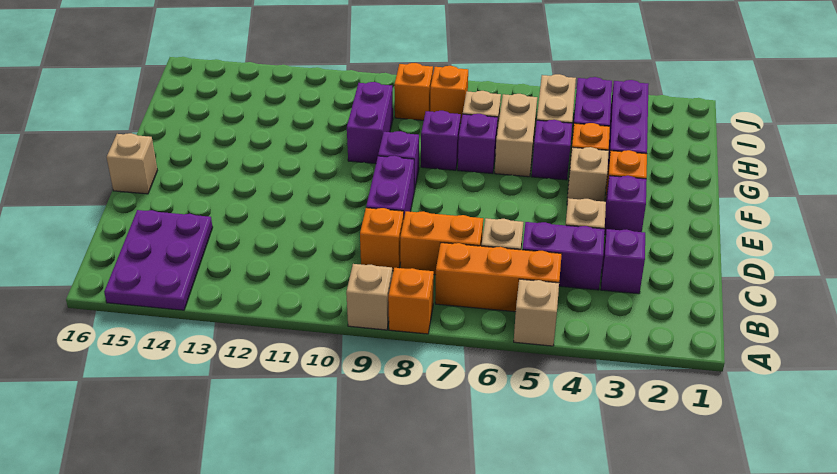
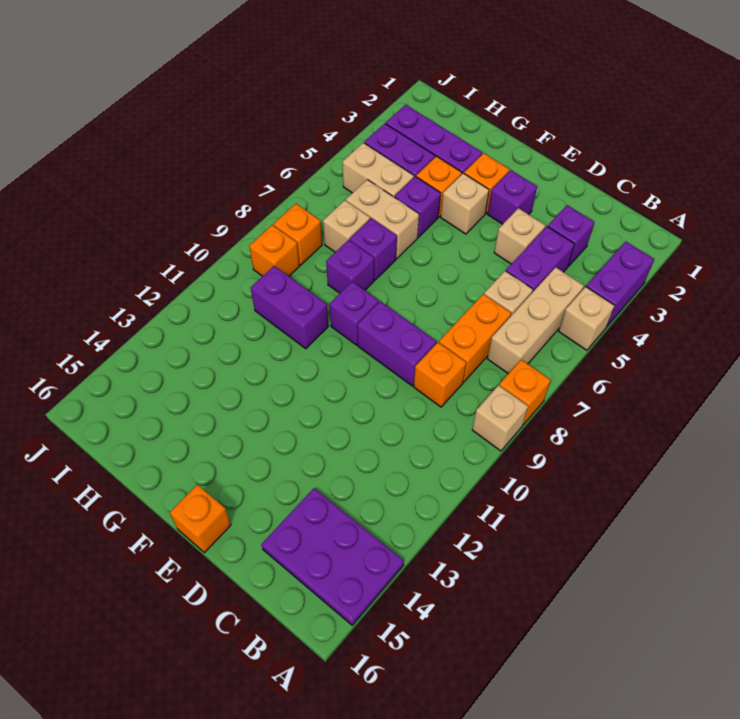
none -> purple brick A3:A4 level 1
orange brick B5:B7 level 1 -> tan brick B5:B7 level 1
tan brick E16 level 1 -> orange brick E16 level 1

